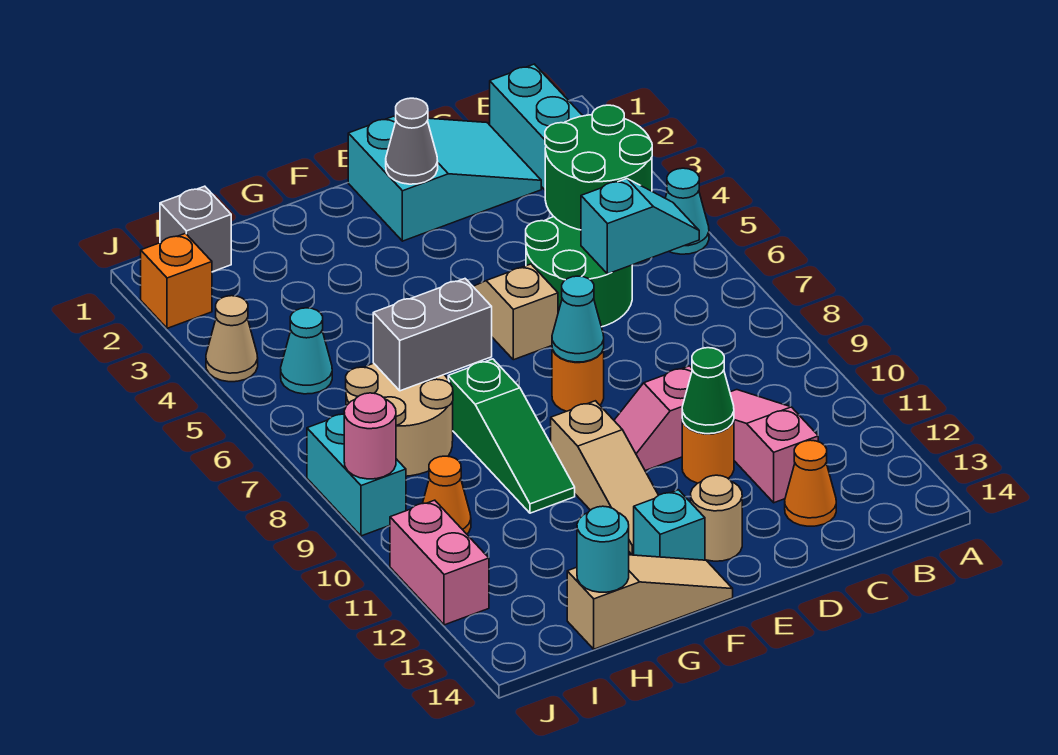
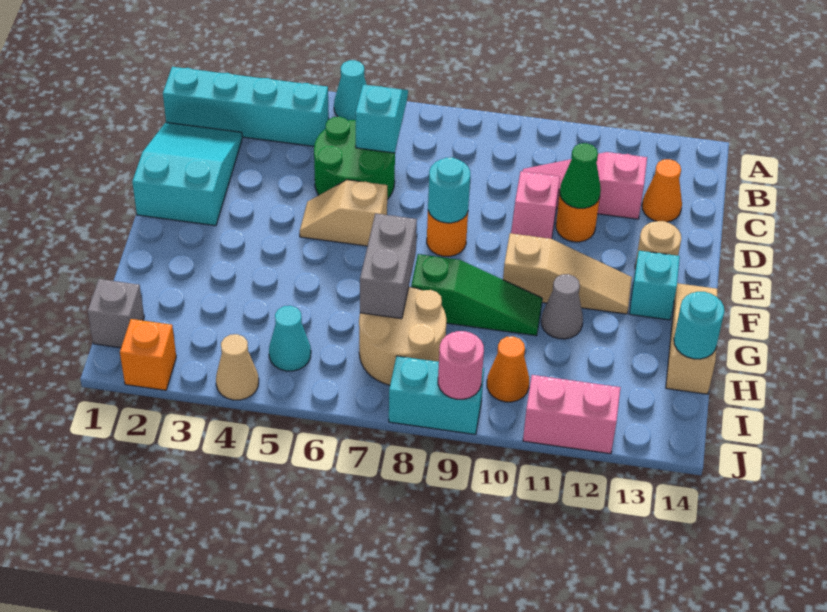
green round brick B4:C5 level 2 -> none
grey cone E2 level 2 -> grey cone G11 level 1
cyan cone E8 level 2 -> cyan round brick E8 level 2

